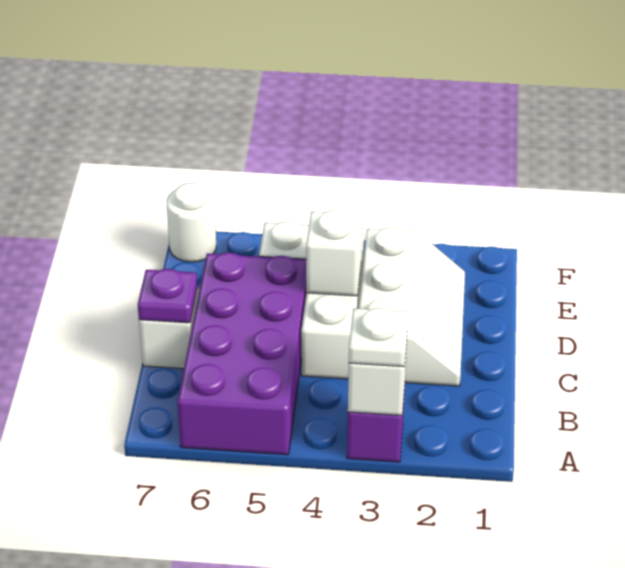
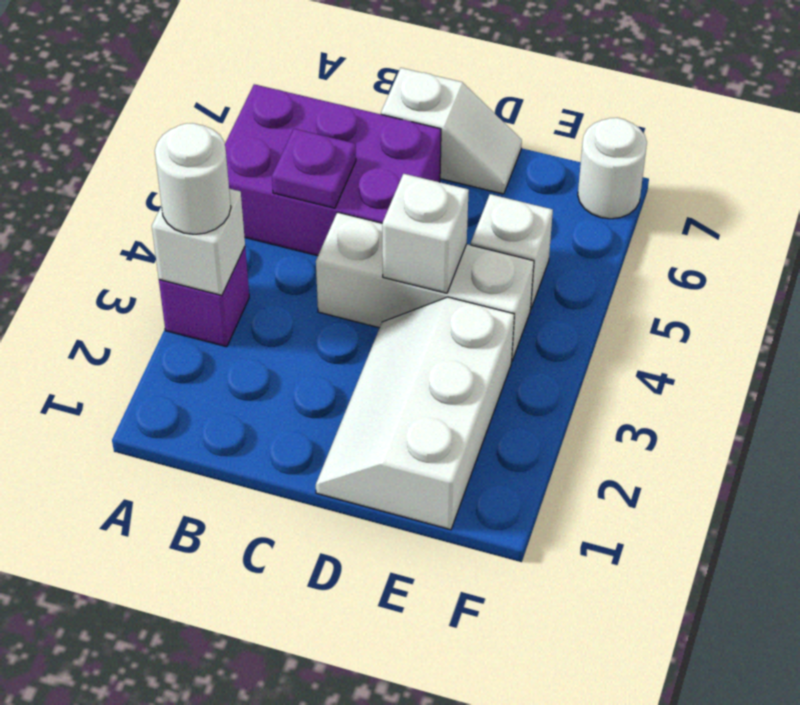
white plate A3 level 3 -> white round brick A3 level 3
purple brick A5:D6 level 1 -> purple brick A5:C6 level 1
white slope C2:E3 level 1 top 3 -> white slope D1:E3 level 1 top E
purple plate C7 level 2 -> purple plate B5 level 2

